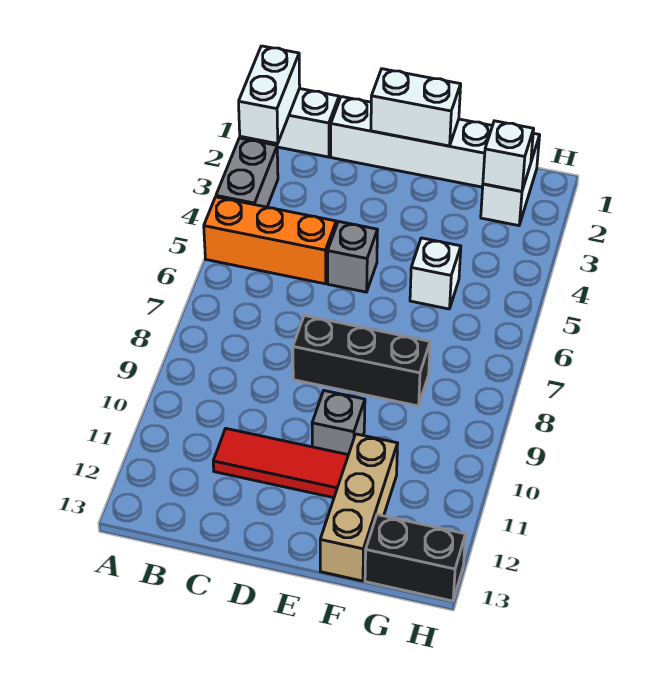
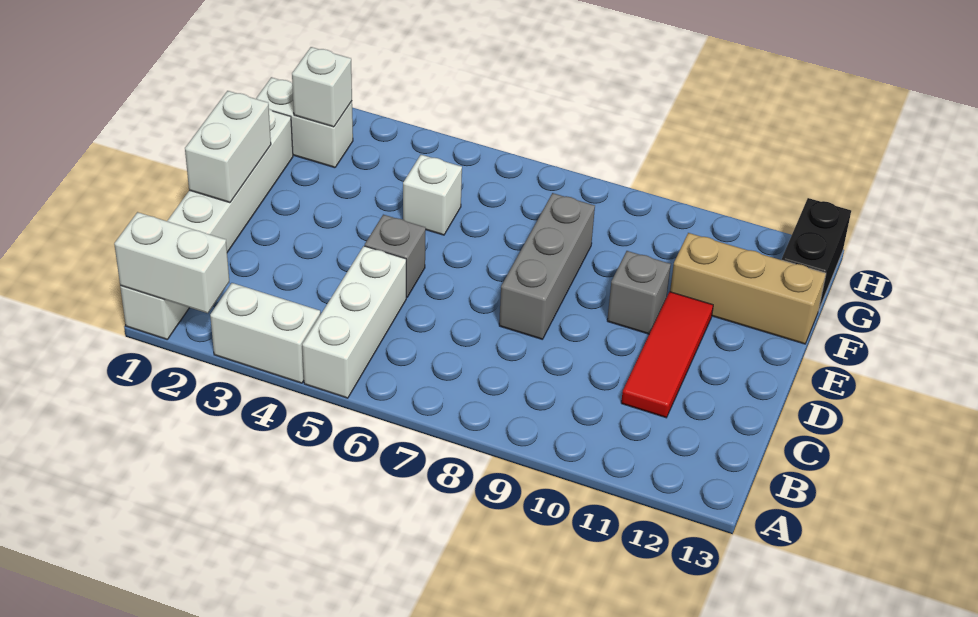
grey brick A3:A4 level 1 -> white brick A3:A4 level 1
orange brick A5:C5 level 1 -> white brick A5:C5 level 1
black brick D8:F8 level 1 -> grey brick D8:F8 level 1

